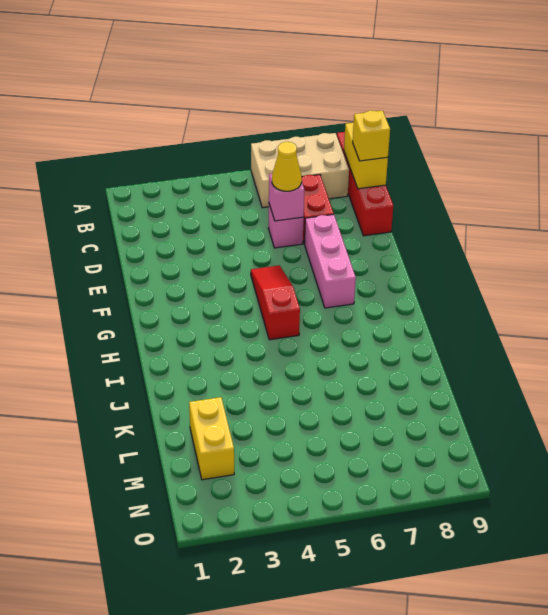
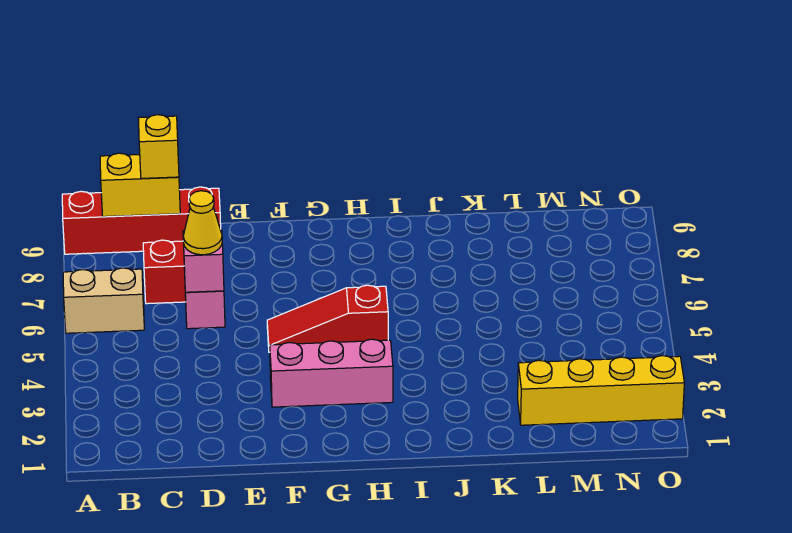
tan brick A6:B8 level 1 -> tan brick A6:B6 level 1
pink brick E7:G7 level 1 -> pink brick F3:H3 level 1
yellow brick L2:M2 level 1 -> yellow brick L2:O2 level 1

